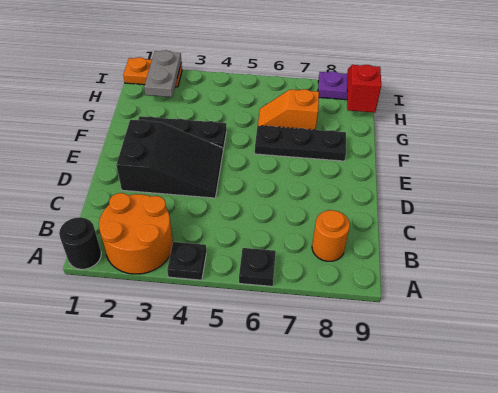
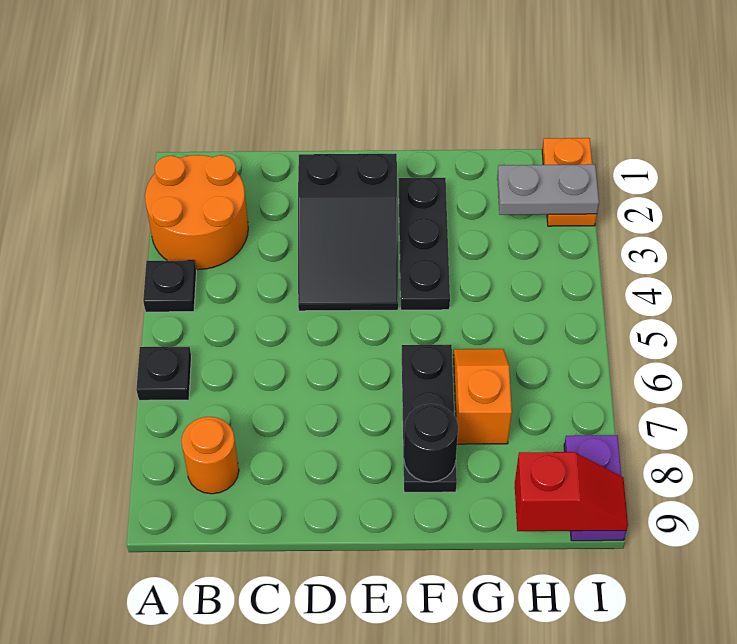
black round brick A1 level 1 -> black round brick F8 level 2

